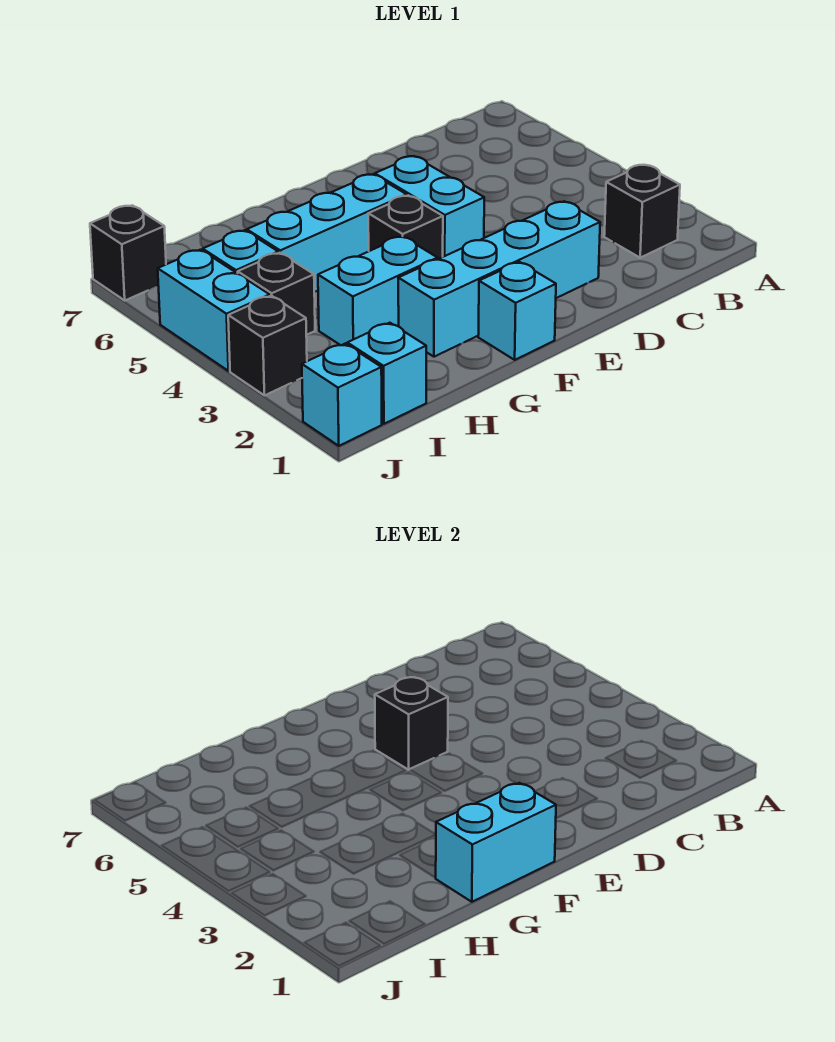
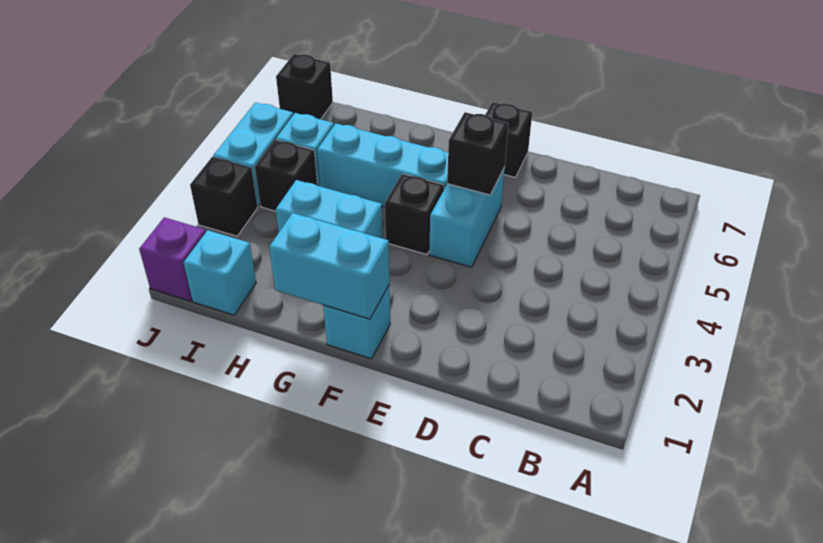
black brick B2 level 1 -> black brick E7 level 1
cyan brick D2:G2 level 1 -> none
cyan brick J1 level 1 -> purple brick J1 level 1

